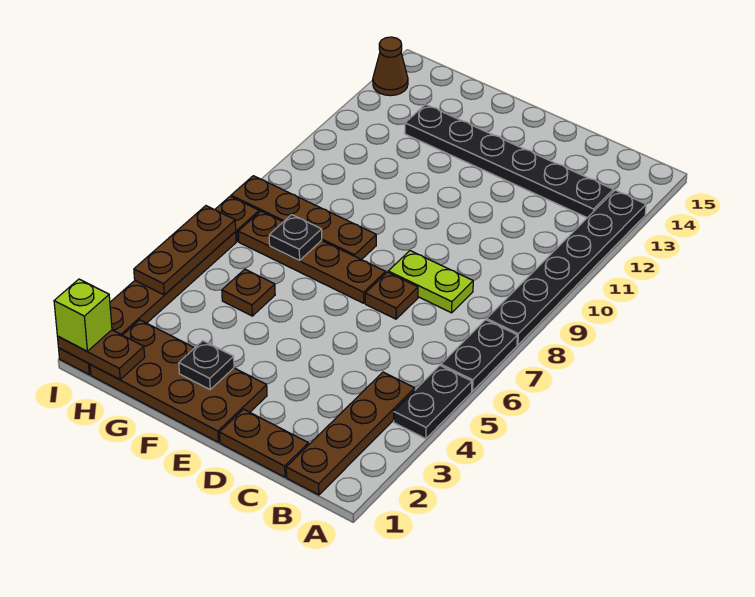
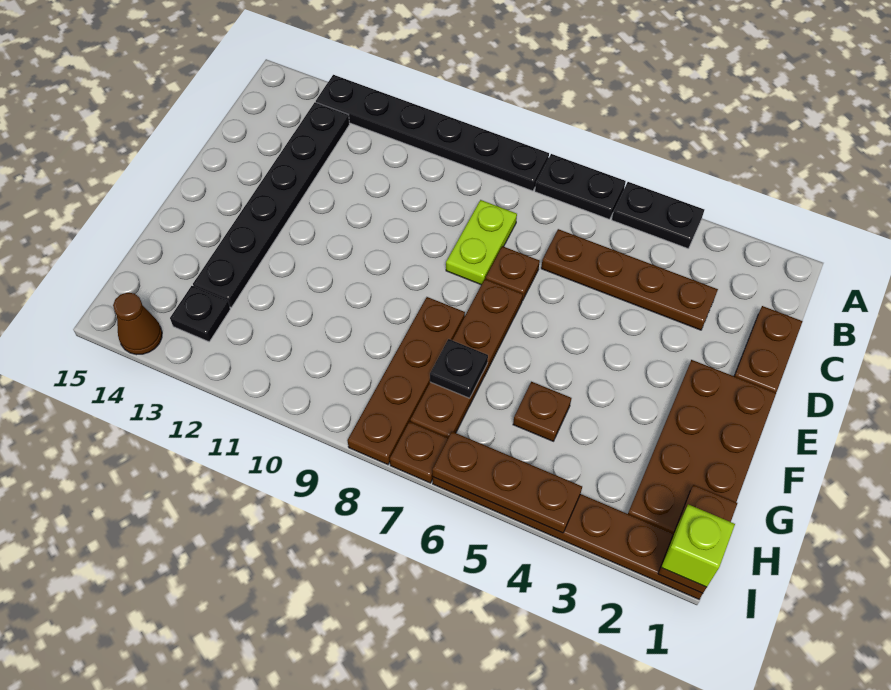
brown plate B1:B4 level 1 -> brown plate C3:C6 level 1
black plate F2 level 2 -> black plate H13 level 1

